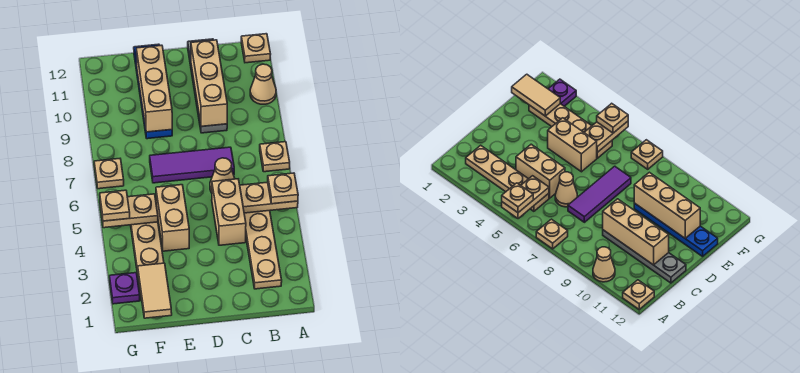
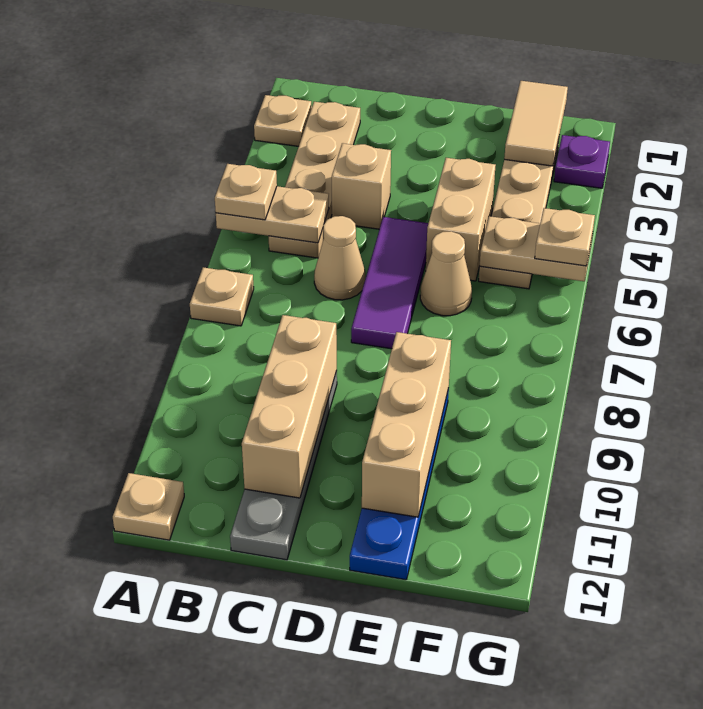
tan cone A10 level 1 -> tan cone E6 level 1
tan brick C4:C5 level 1 -> tan brick C4 level 1
purple tile C7:E7 level 1 -> purple tile D5:D7 level 1
tan plate G7 level 1 -> tan plate A2 level 1

